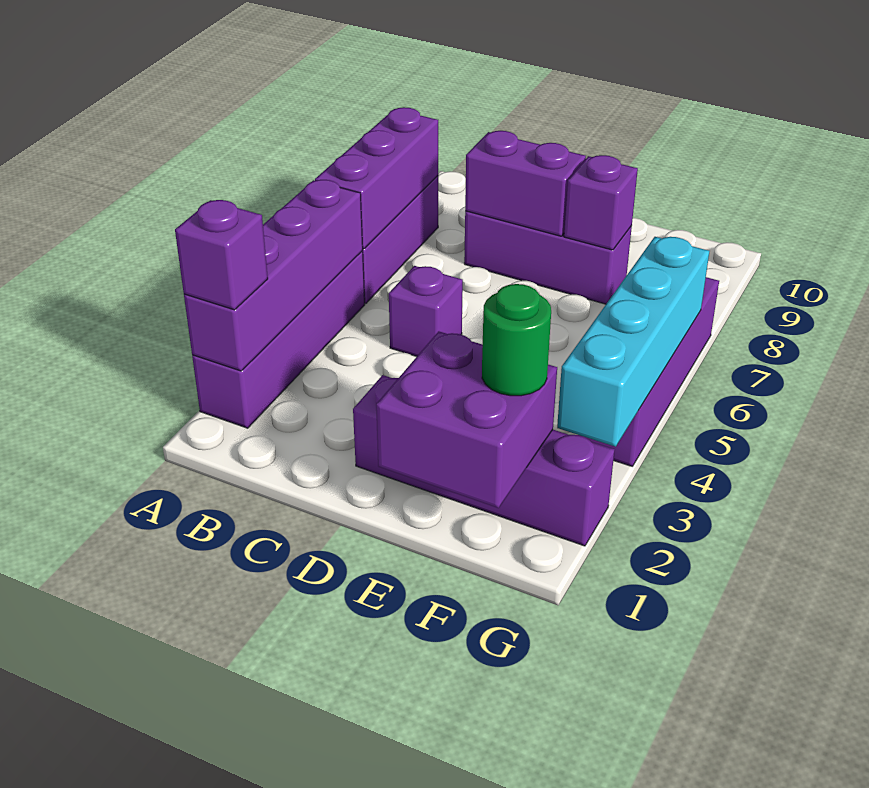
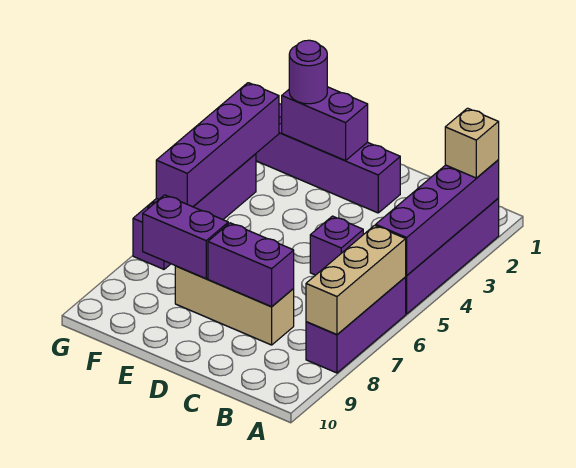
purple brick A2 level 3 -> tan brick A2 level 3
purple brick A6:A8 level 2 -> tan brick A6:A8 level 2
purple brick C8:E8 level 1 -> tan brick C8:E8 level 1
purple brick E1:F2 level 2 -> purple brick E2:F2 level 2
purple brick E8 level 2 -> purple brick E8:F8 level 2
green round brick F2 level 3 -> purple round brick F2 level 3
cyan brick G3:G6 level 2 -> purple brick G3:G6 level 2

